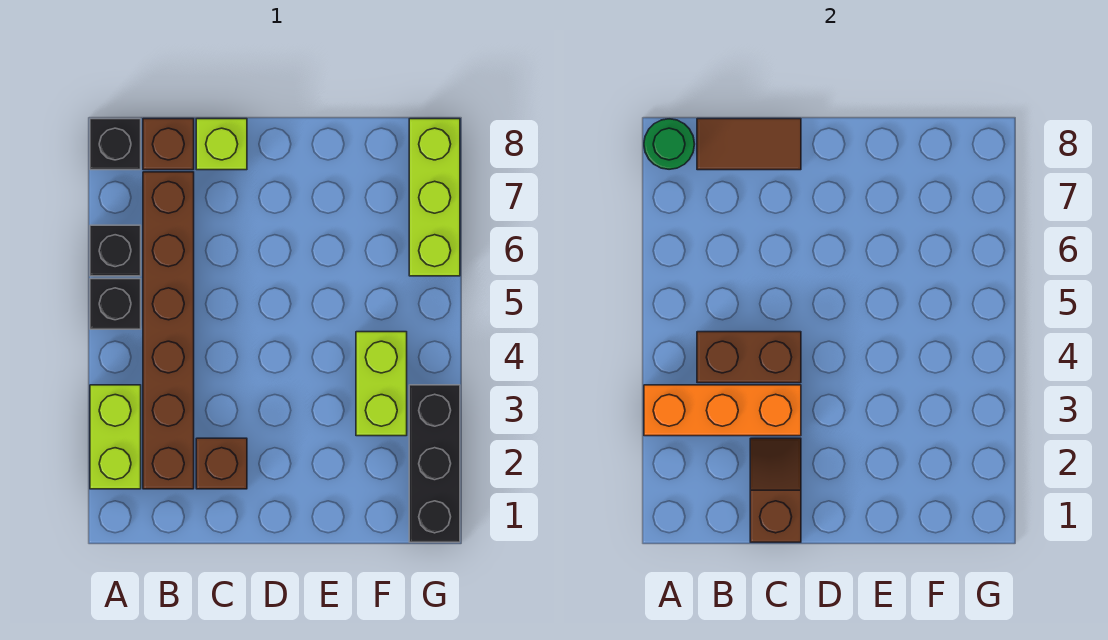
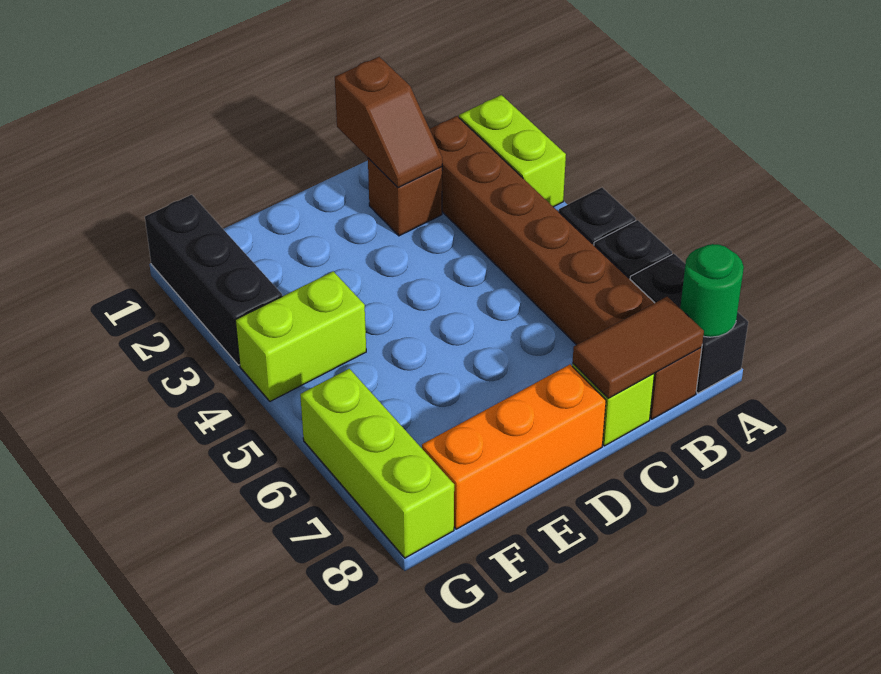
orange brick A3:C3 level 2 -> orange brick D8:F8 level 1
black brick A8 level 1 -> black brick A7:A8 level 1
brown brick B4:C4 level 2 -> none
lime brick F3:F4 level 1 -> lime brick F4:G4 level 1

